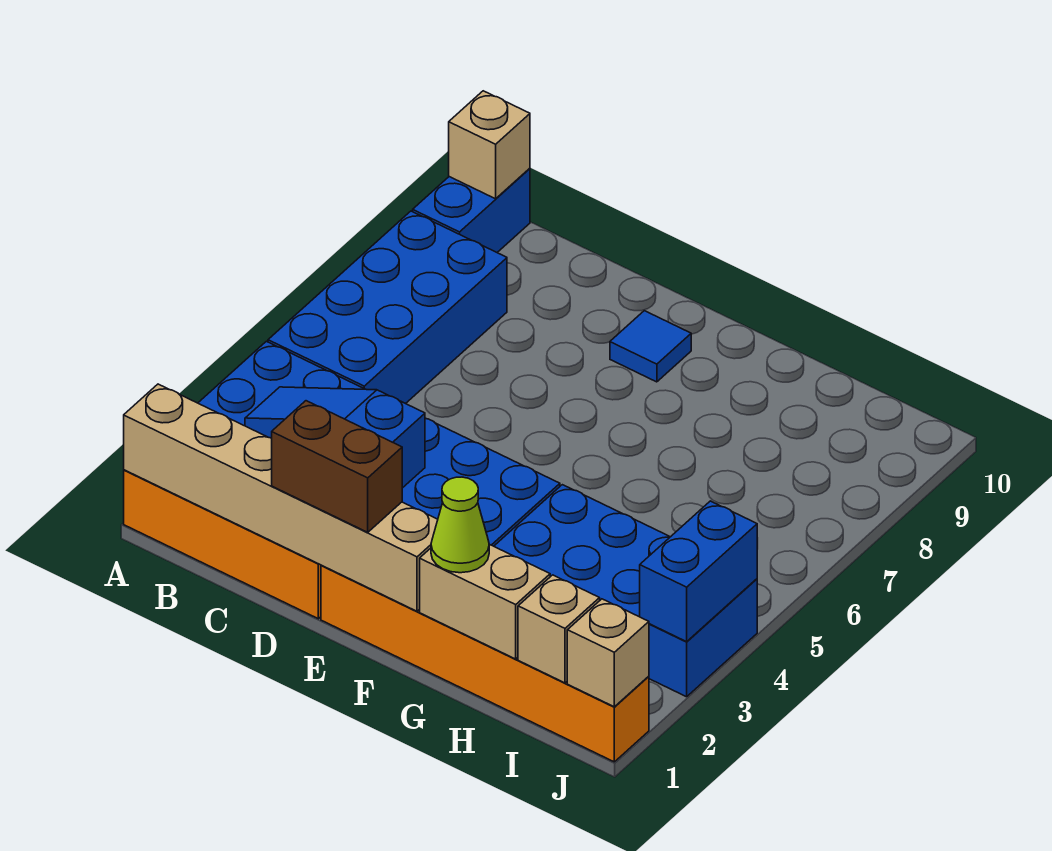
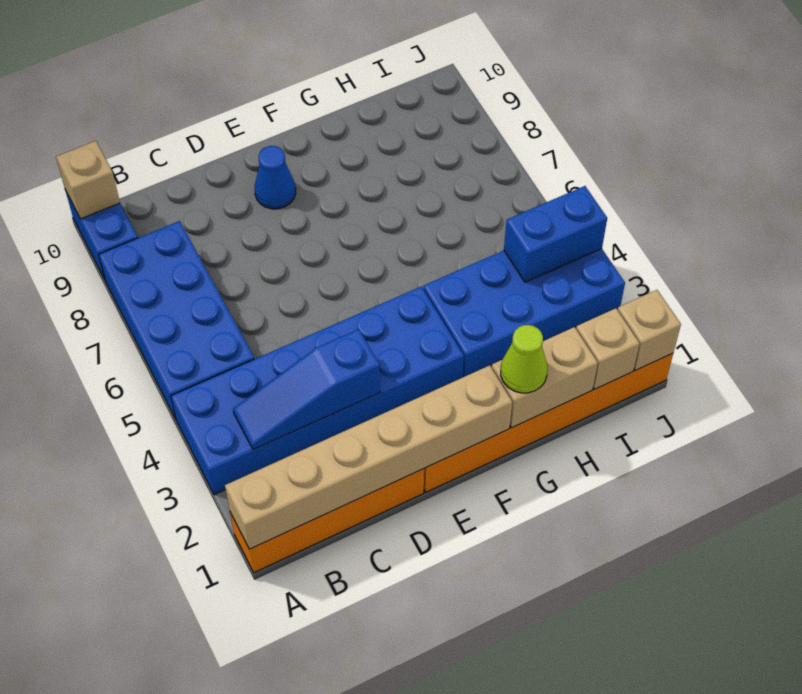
brown brick D1:E1 level 3 -> none
blue tile E9 level 1 -> blue cone E9 level 1
blue brick J3:J4 level 2 -> blue brick I4:J4 level 2

